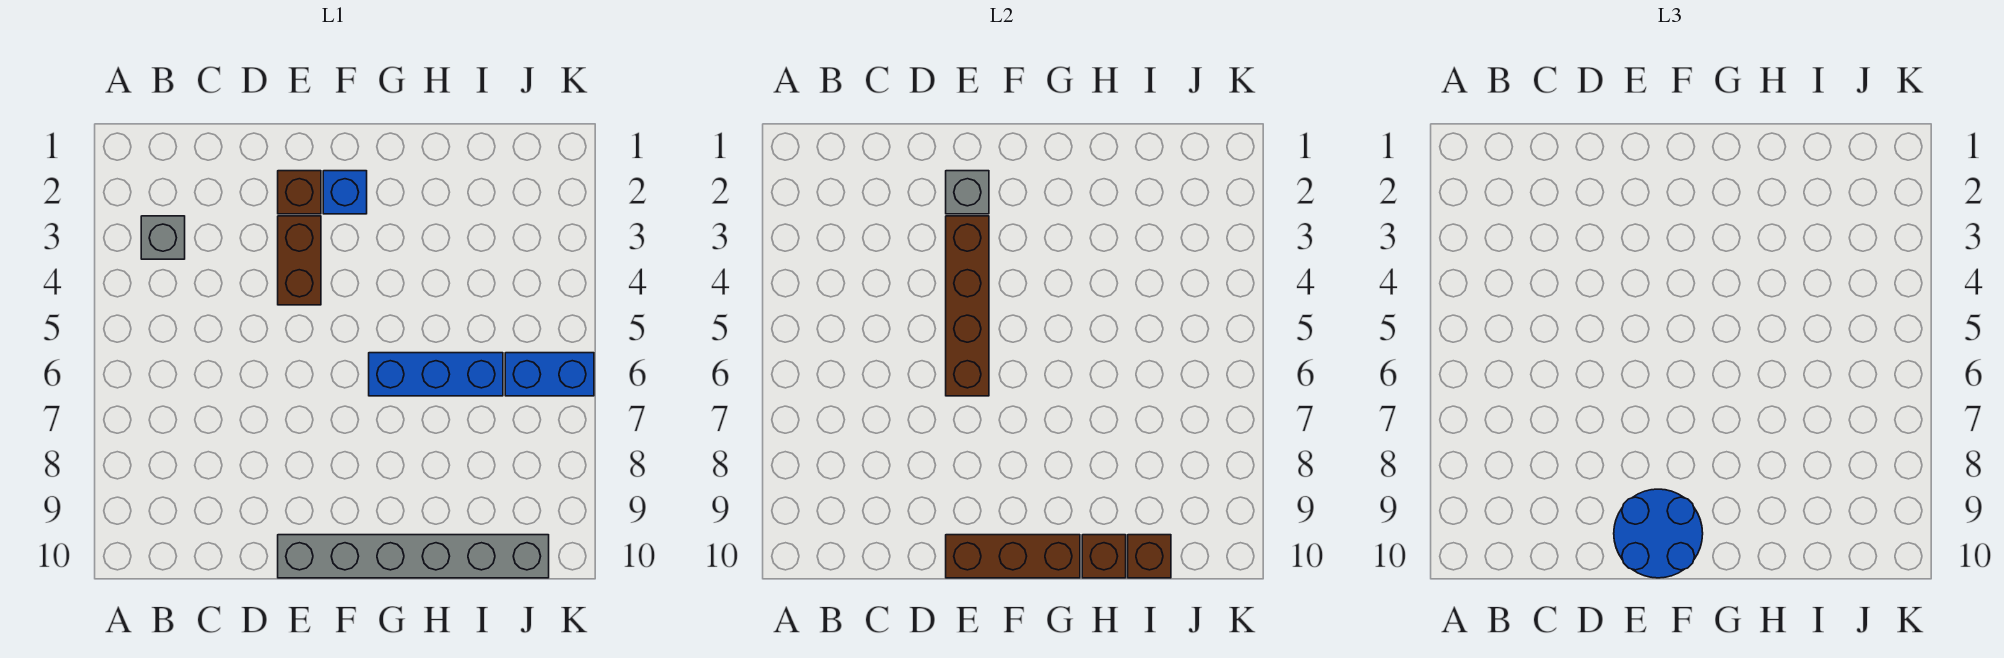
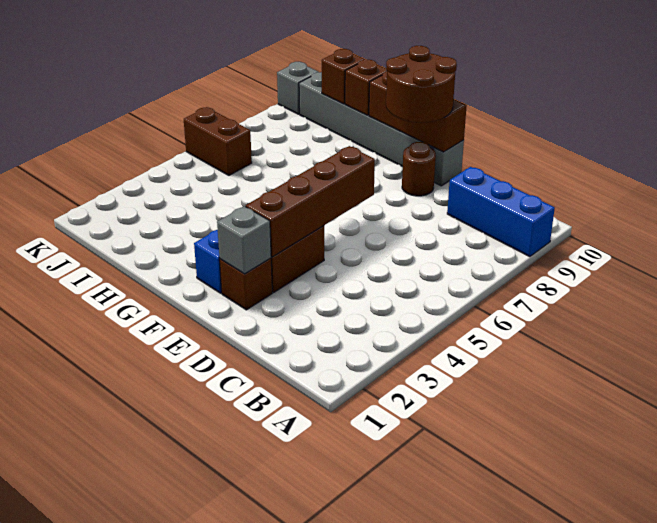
grey brick B3 level 1 -> grey brick K10 level 1
none -> brown round brick E9 level 1
blue round brick E9:F10 level 3 -> brown round brick E9:F10 level 3
blue brick G6:I6 level 1 -> blue brick A9:C9 level 1
blue brick J6:K6 level 1 -> brown brick J6:K6 level 1

